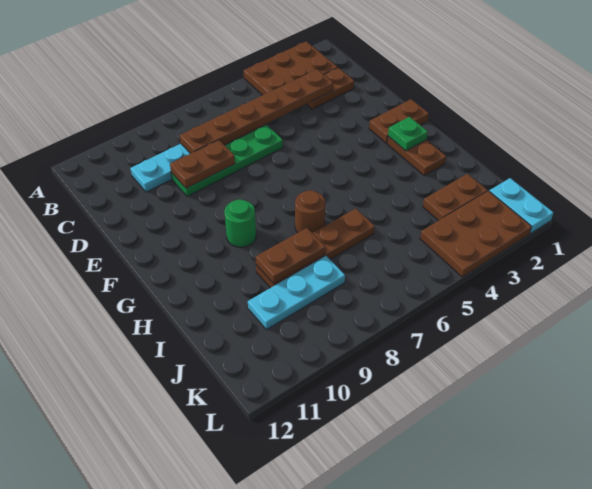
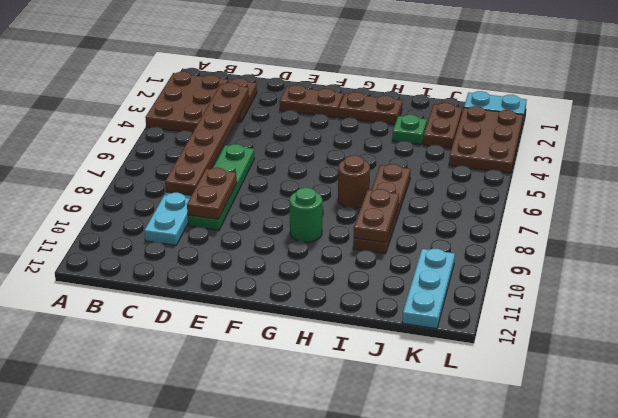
brown plate F1:F2 level 1 -> brown plate E2:F2 level 1
green plate G2 level 2 -> green plate I3 level 1
cyan plate J8:J10 level 1 -> cyan plate K10:K12 level 1

